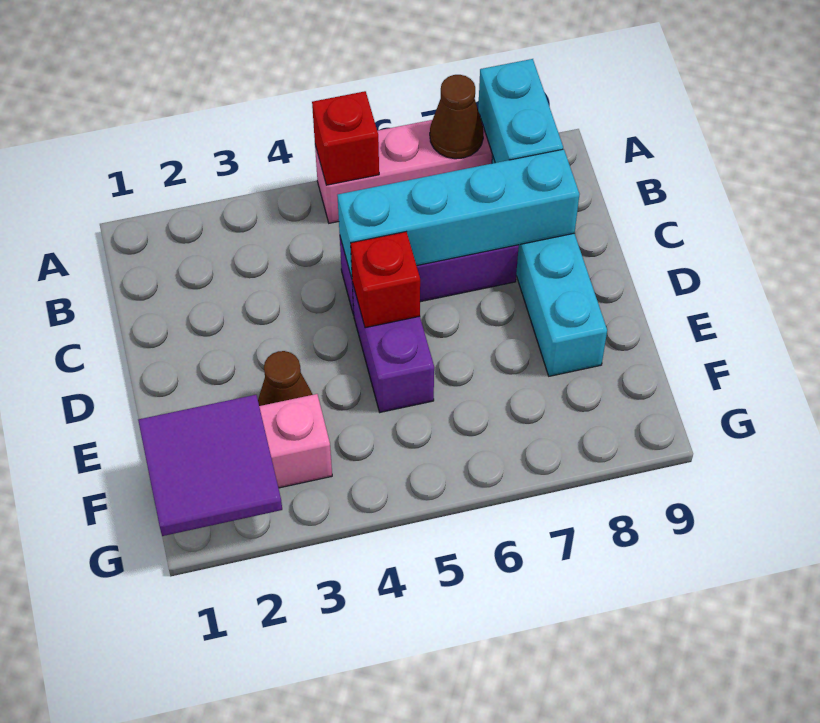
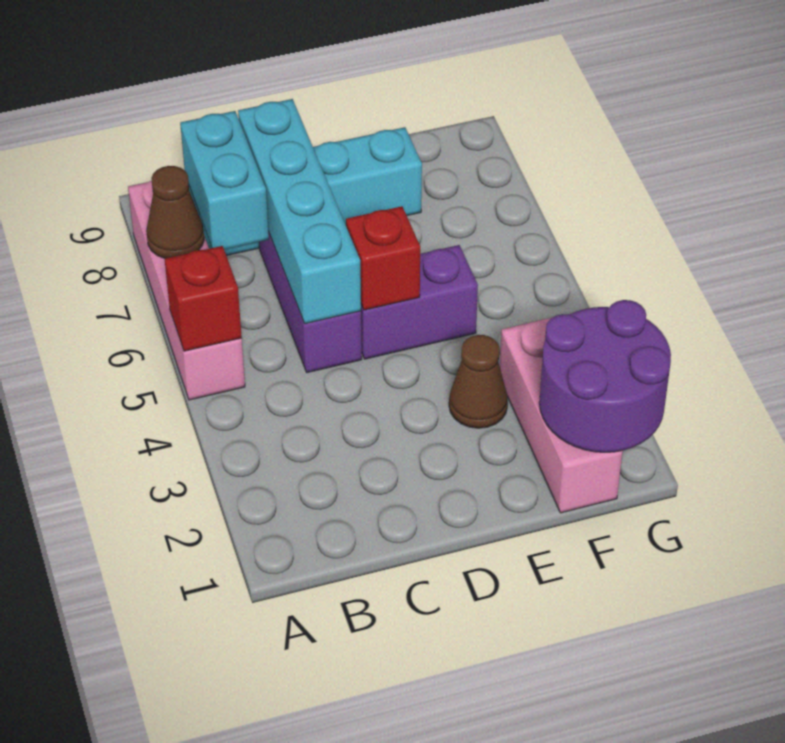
cyan brick A8:B8 level 2 -> cyan brick B7:B8 level 2
purple tile F1:G2 level 2 -> purple round brick F1:G2 level 2

